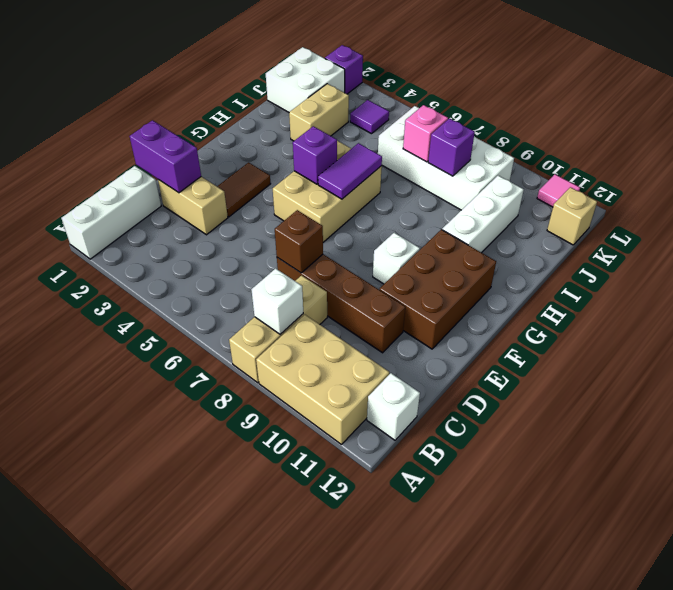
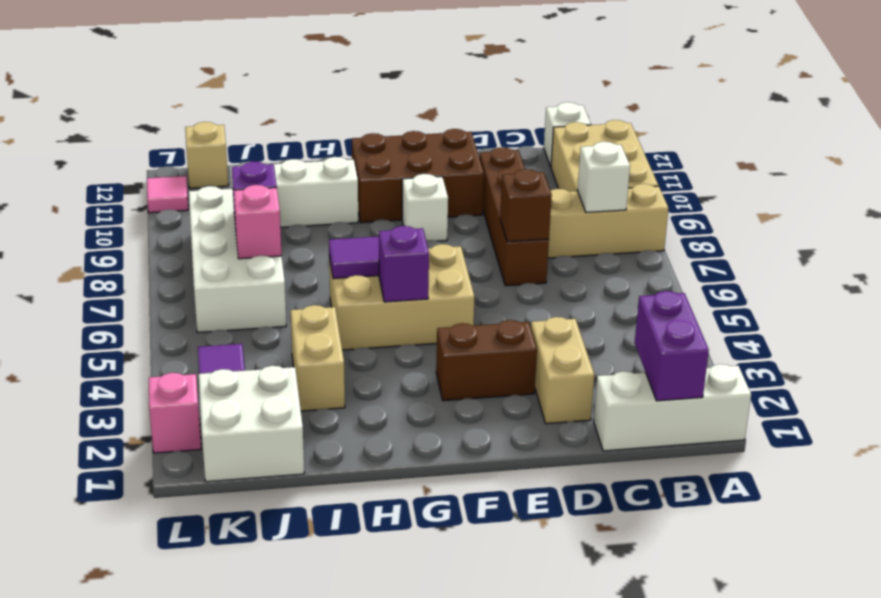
purple brick D1:D2 level 2 -> purple brick B1:B2 level 2
brown tile E3:F3 level 1 -> brown brick E3:F3 level 1
tan brick I3:J3 level 1 -> tan brick I3:I4 level 1
purple brick L2 level 1 -> pink brick L2 level 1

